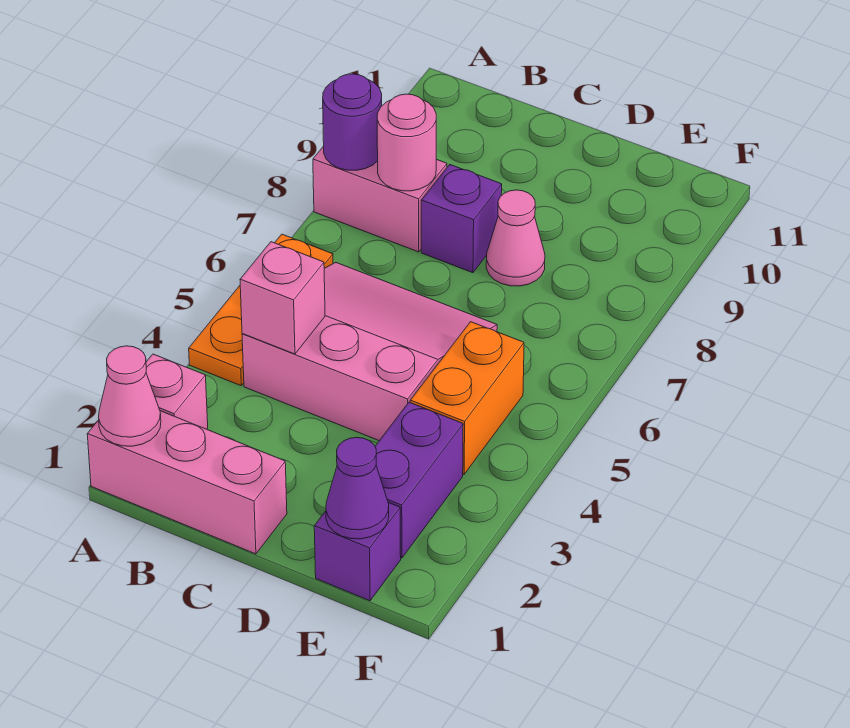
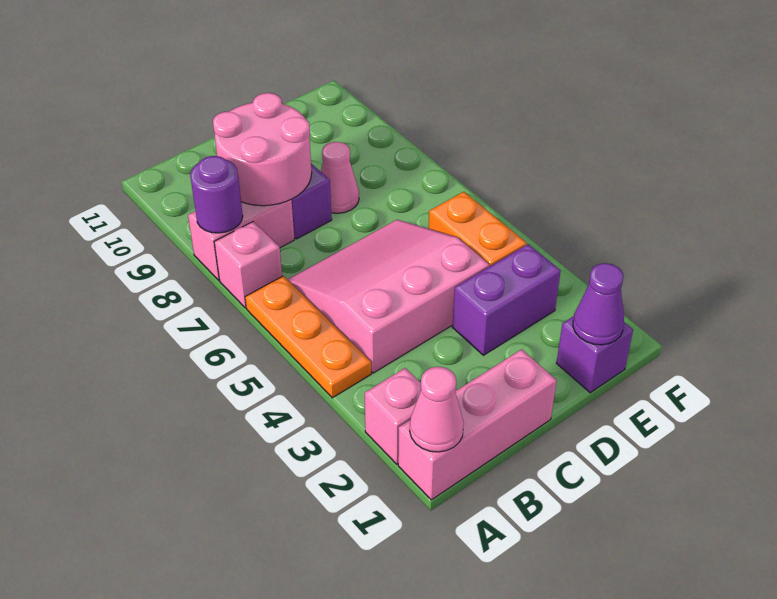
pink brick B4 level 2 -> pink brick A7 level 1
pink round brick B8 level 2 -> pink round brick B8:C9 level 2
purple brick E2:E3 level 1 -> purple brick D3:E3 level 1

